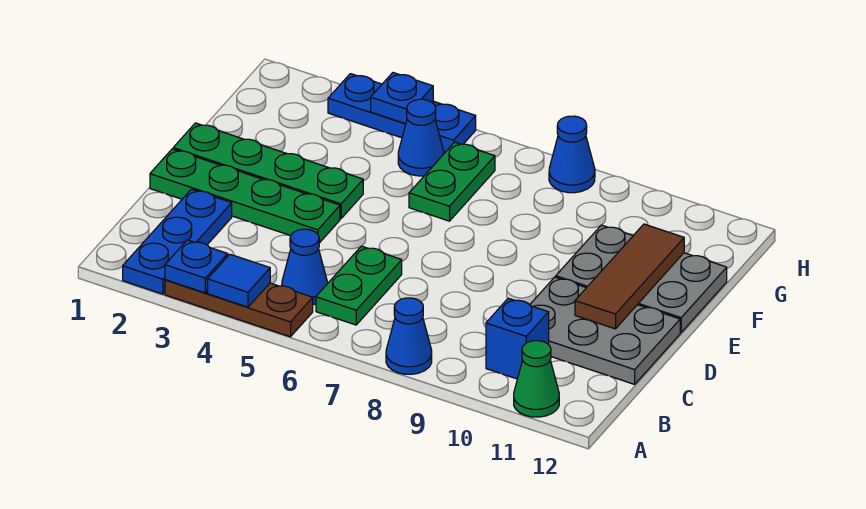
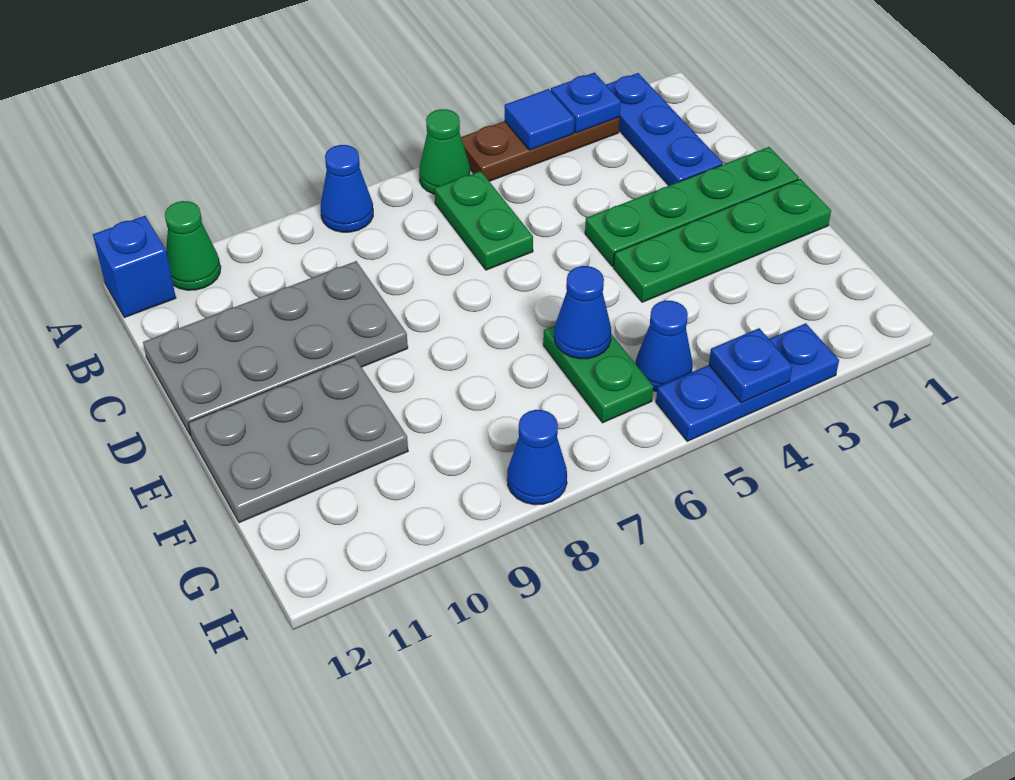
none -> green cone A6 level 1
blue cone B5 level 1 -> blue cone F6 level 2
blue brick B10 level 1 -> blue brick A12 level 1
grey plate C10:D12 level 1 -> grey plate C9:D12 level 1
brown tile D11:F11 level 2 -> none

